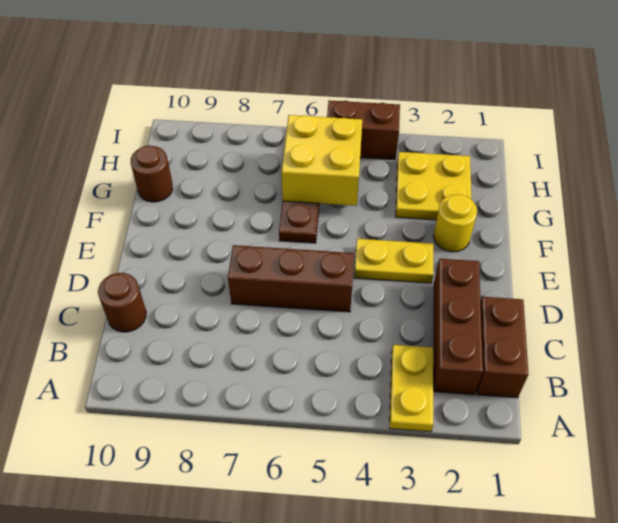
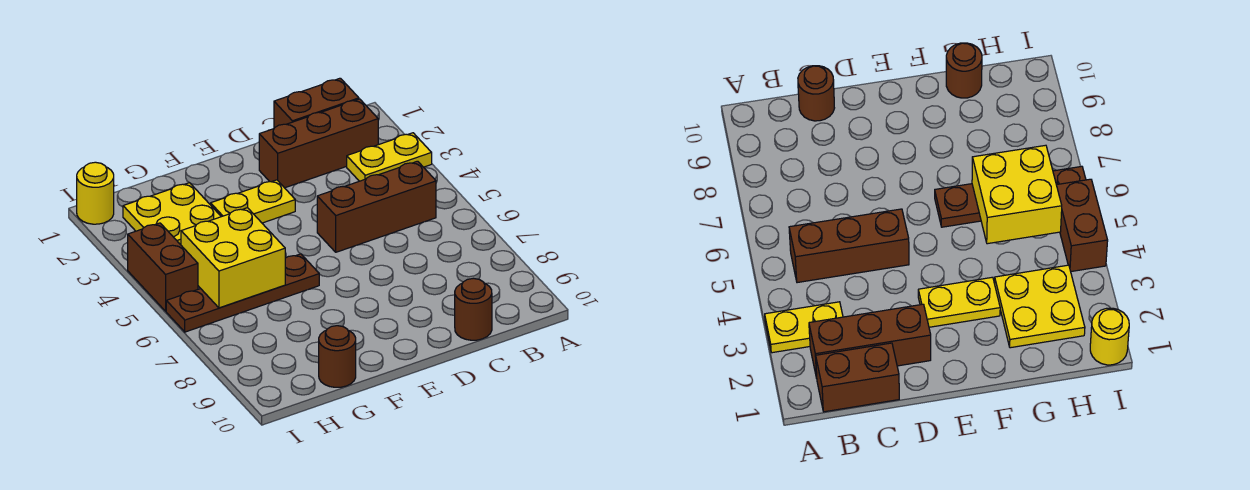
brown brick D5:D7 level 1 -> brown brick B5:D5 level 1
yellow plate E3:E4 level 1 -> yellow plate E3:F3 level 1
yellow round brick F2 level 1 -> yellow round brick I1 level 1

